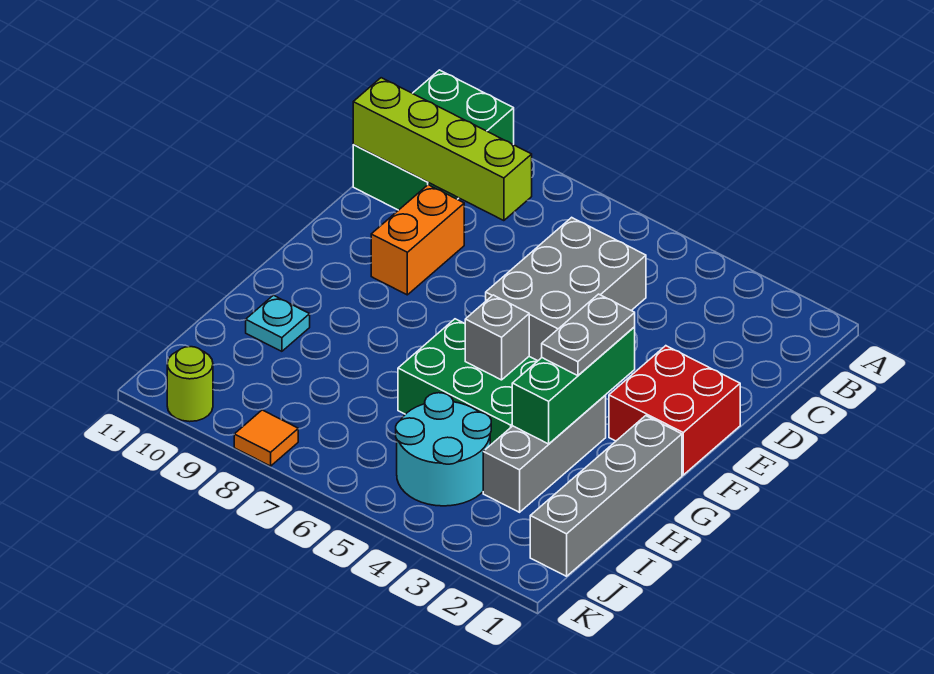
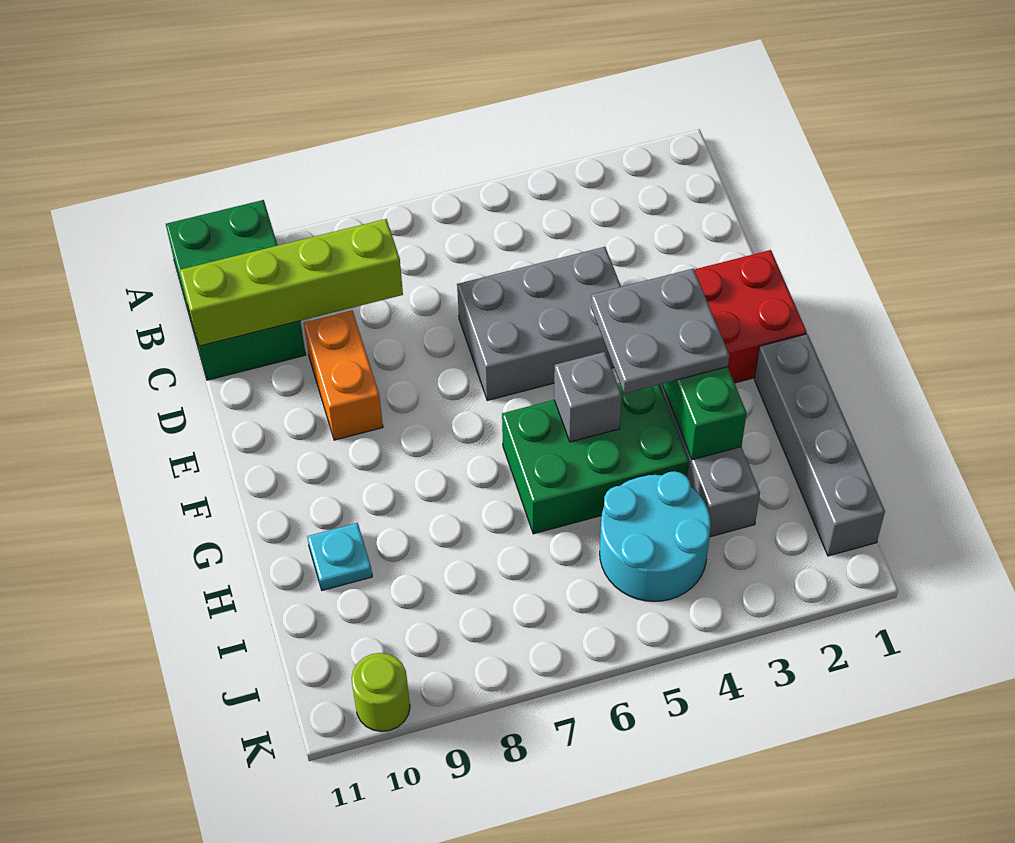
grey brick C5:E6 level 1 -> grey brick D4:E6 level 1
grey plate F3:G3 level 3 -> grey plate F3:G4 level 3
orange tile K8 level 1 -> none

